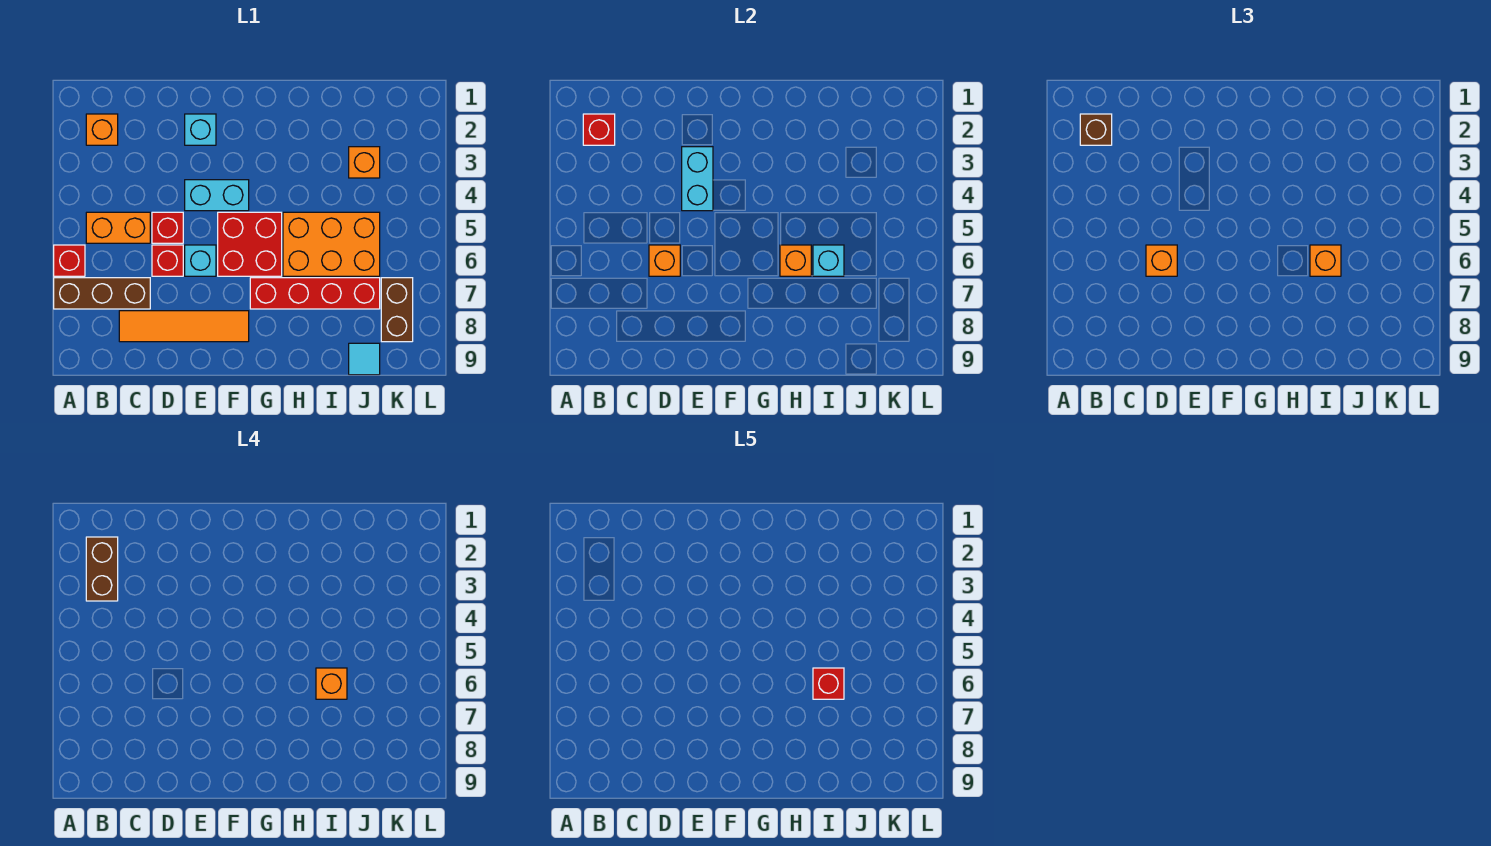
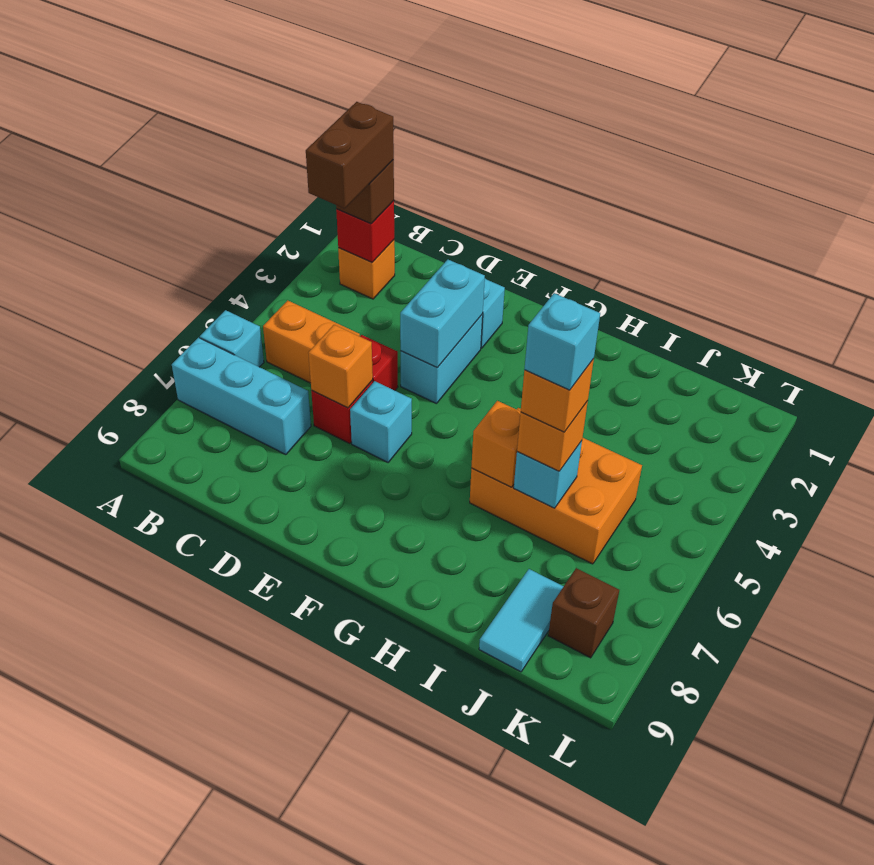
red brick A6 level 1 -> cyan brick A6 level 1
brown brick A7:C7 level 1 -> cyan brick A7:C7 level 1
orange tile C8:F8 level 1 -> none
orange brick D6 level 3 -> none
cyan brick E4:F4 level 1 -> cyan brick E3:E4 level 1
red brick F5:G6 level 1 -> none
red brick G7:J7 level 1 -> none
red brick I6 level 5 -> cyan brick I6 level 5
orange brick J3 level 1 -> none
cyan tile J9 level 1 -> cyan tile J8:J9 level 1
brown brick K7:K8 level 1 -> brown brick K8 level 1

